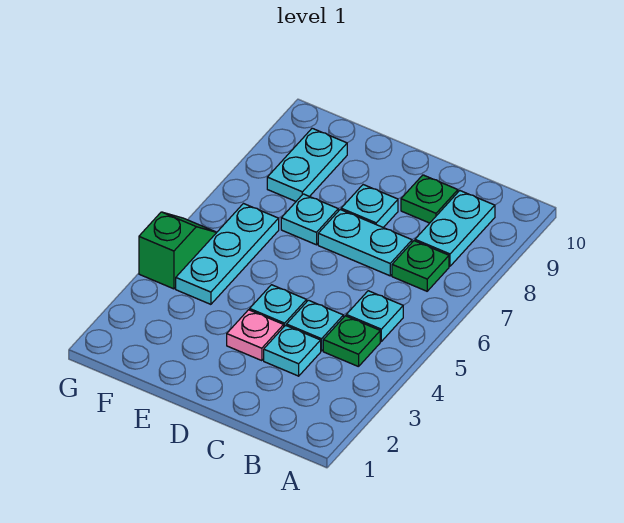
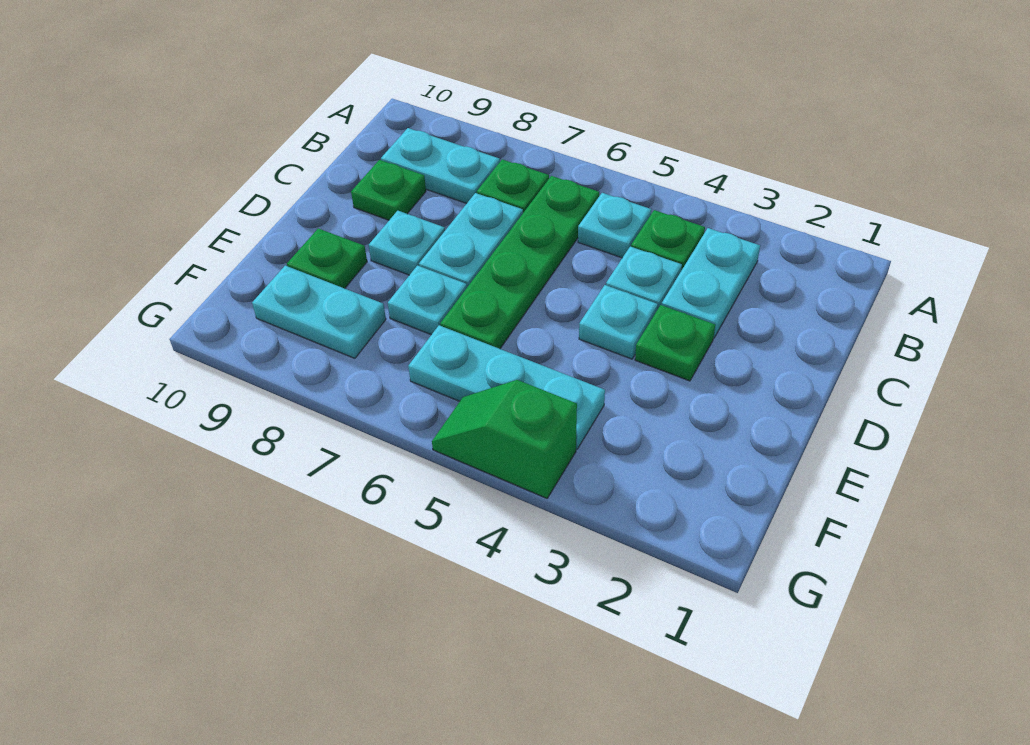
none -> green plate B6:E6 level 1
cyan plate C3 level 1 -> cyan plate B3:C3 level 1
pink plate D3 level 1 -> green plate D3 level 1
none -> green plate E9 level 1

